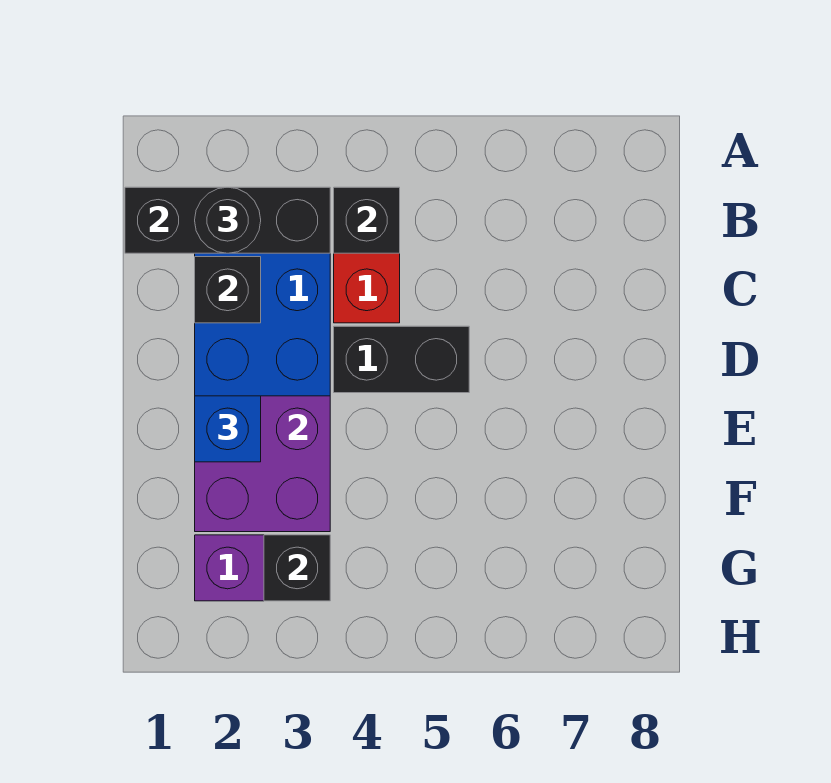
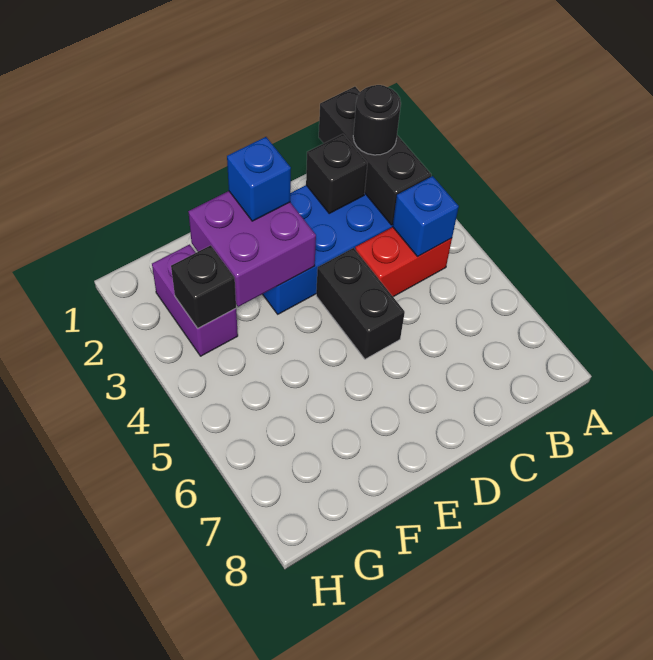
black brick B4 level 2 -> blue brick B4 level 2

